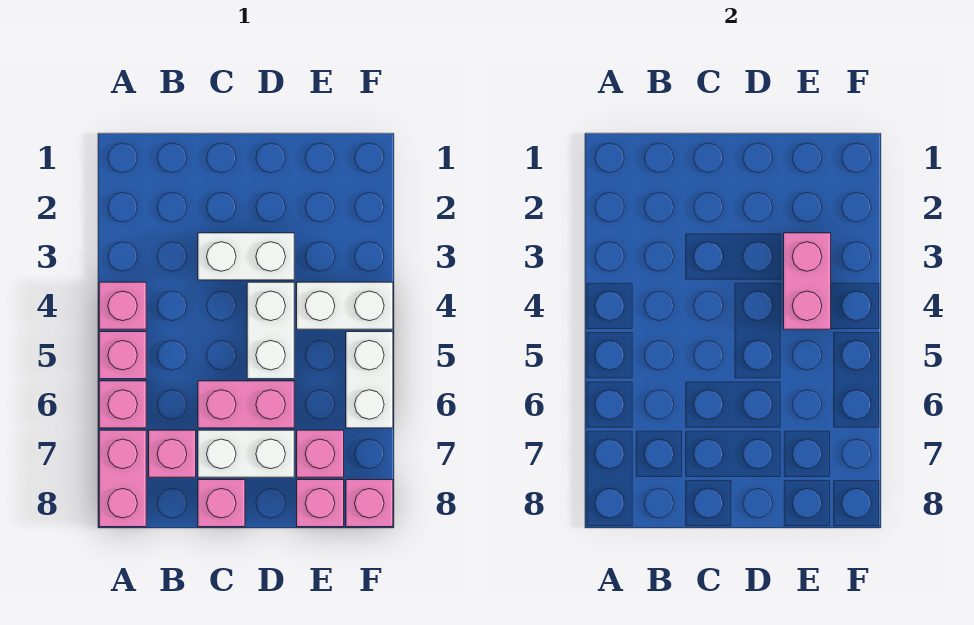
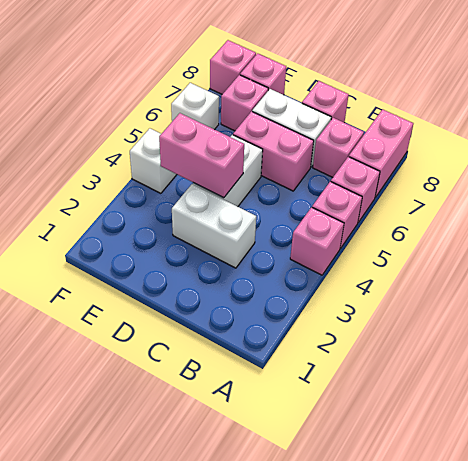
pink brick E3:E4 level 2 -> pink brick D4:E4 level 2
white brick E4:F4 level 1 -> white brick F4 level 1
white brick F5:F6 level 1 -> white brick F6 level 1

